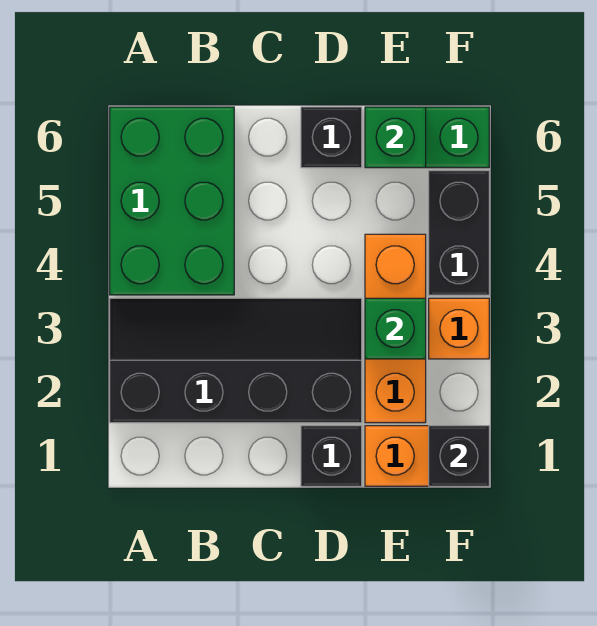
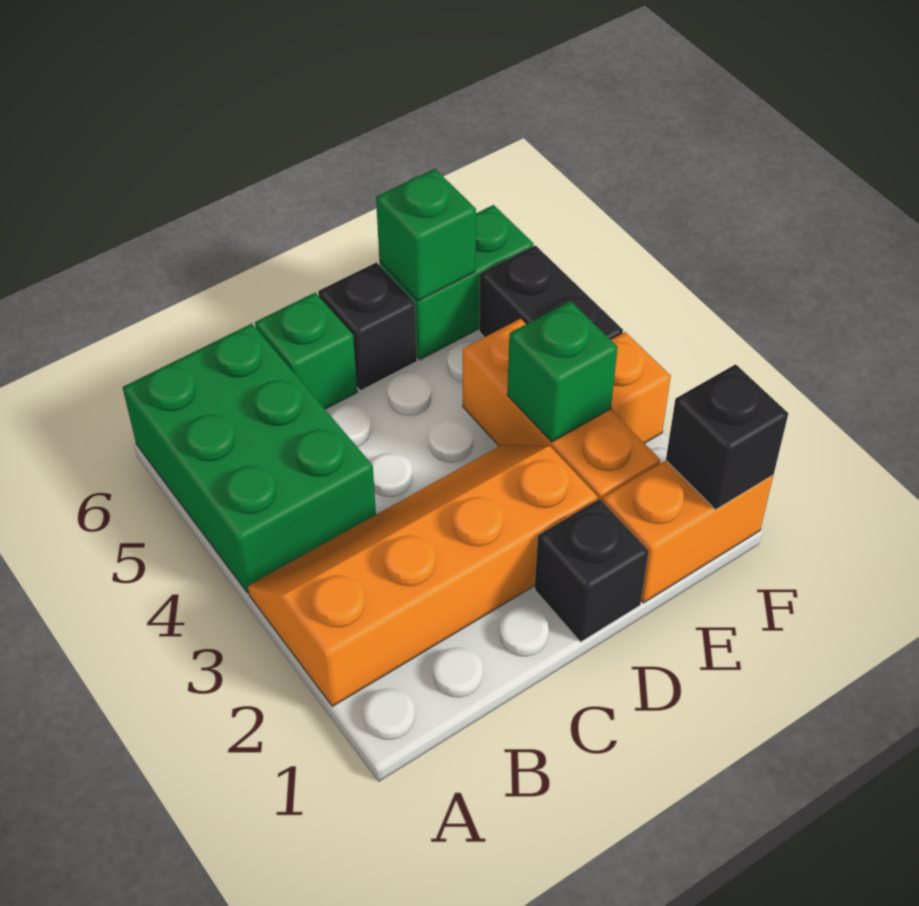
black slope A2:D3 level 1 top 2 -> orange slope A2:D3 level 1 top 2
none -> green brick C6 level 1

